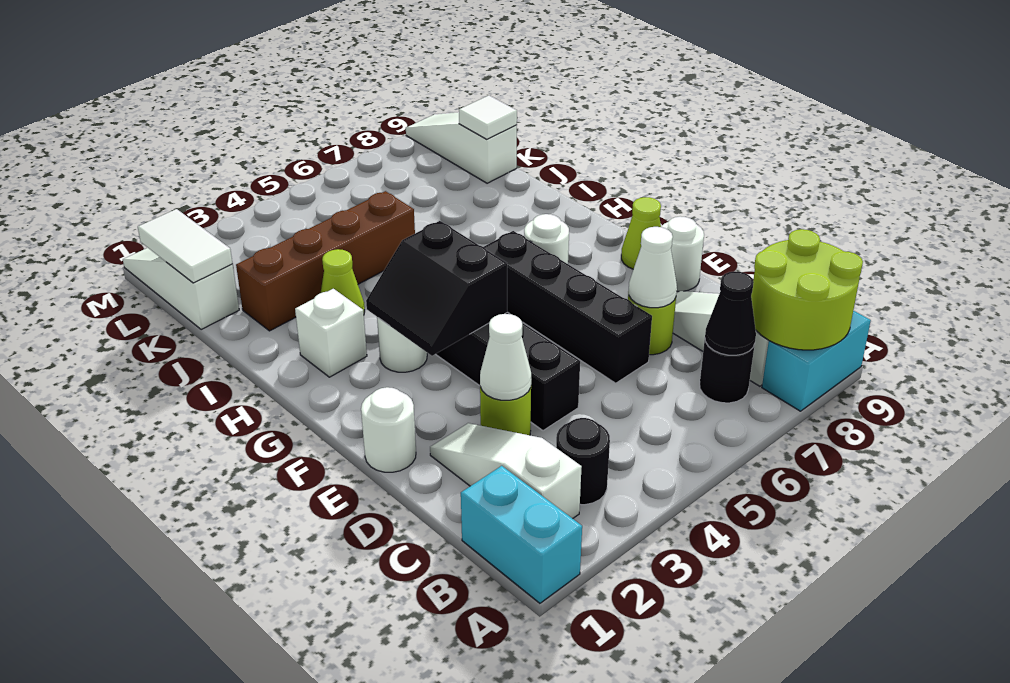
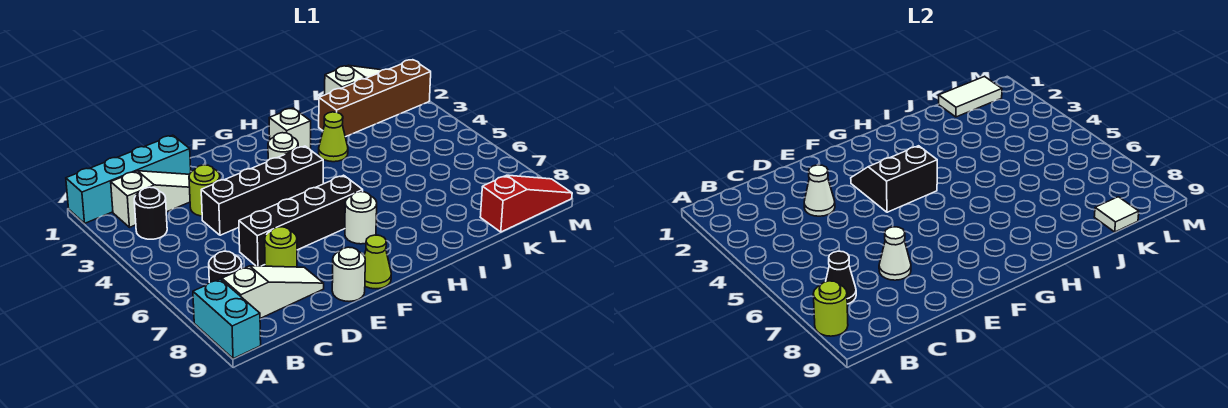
cyan brick A1:B1 level 1 -> cyan brick A1:D1 level 1
lime round brick A8:B9 level 2 -> lime round brick A8 level 2
white round brick E1 level 1 -> none
brown brick J2:J5 level 1 -> brown brick J2:M2 level 1
white slope K9:M9 level 1 top K -> red slope K9:M9 level 1 top K

